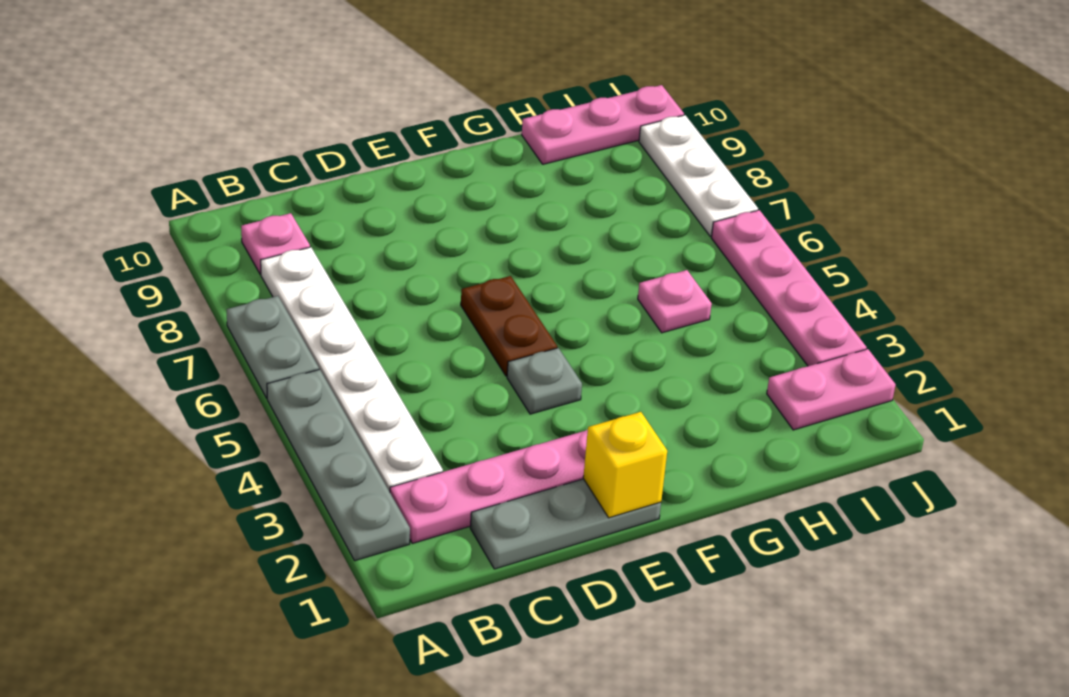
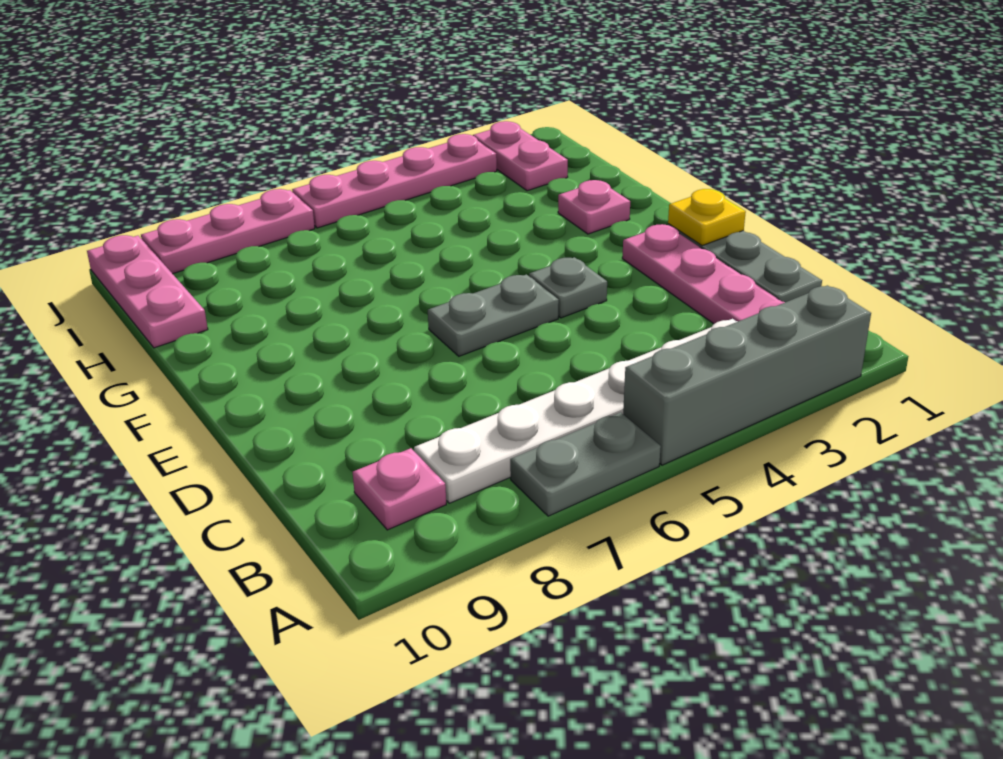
grey plate A2:A5 level 1 -> grey brick A2:A5 level 1
yellow brick E1 level 2 -> yellow plate E1 level 2
brown plate E5:E6 level 1 -> grey plate E5:E6 level 1
pink plate H5 level 1 -> pink plate G2 level 1
white plate J7:J9 level 1 -> pink plate J7:J9 level 1

